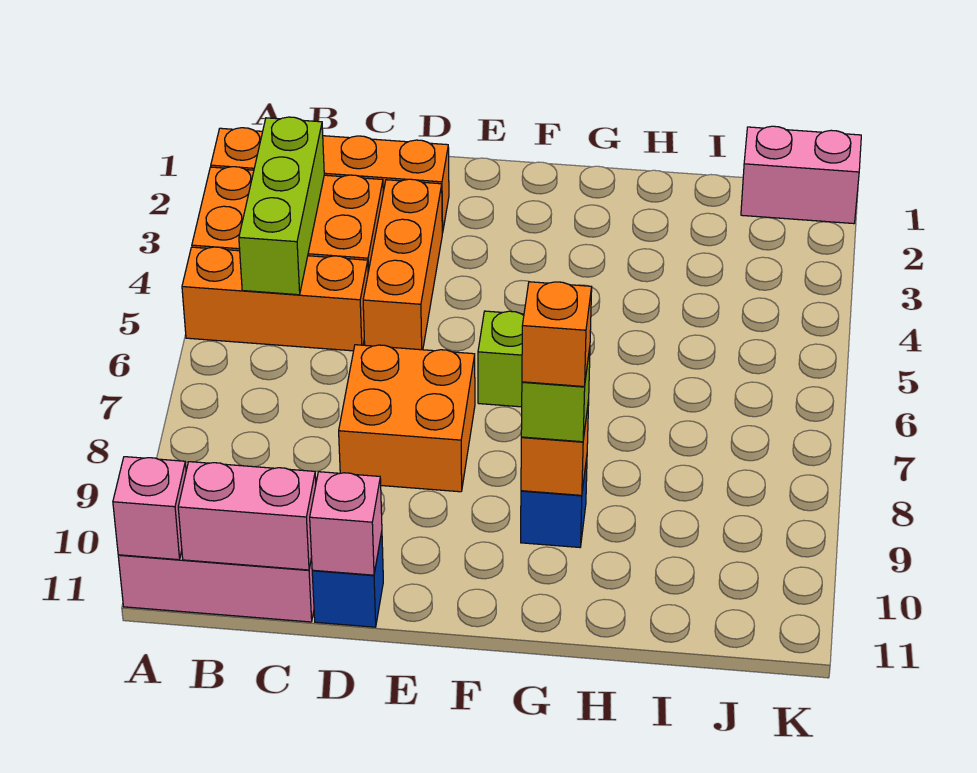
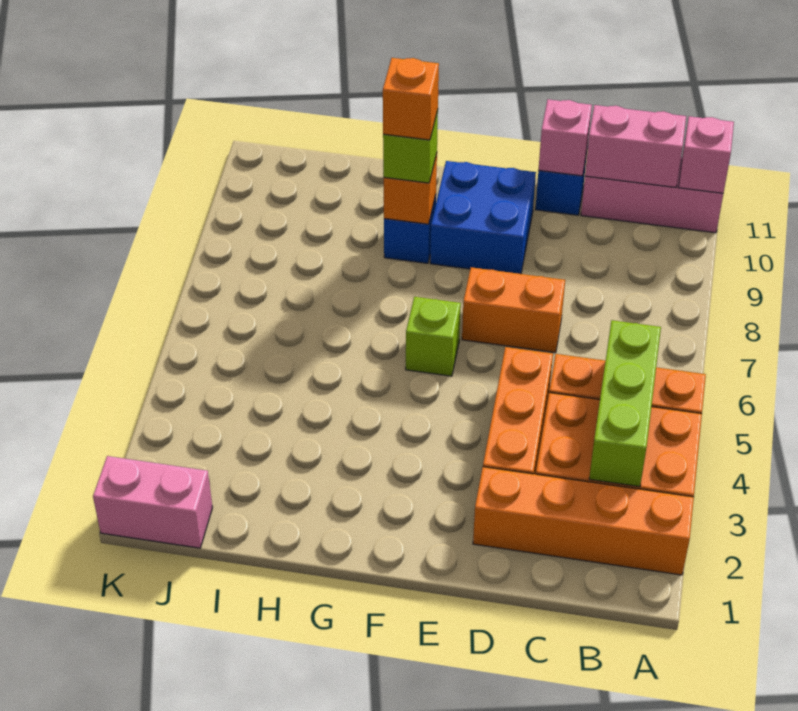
orange brick D7:E8 level 1 -> orange brick D7:E7 level 1
none -> blue brick E9:F10 level 1

